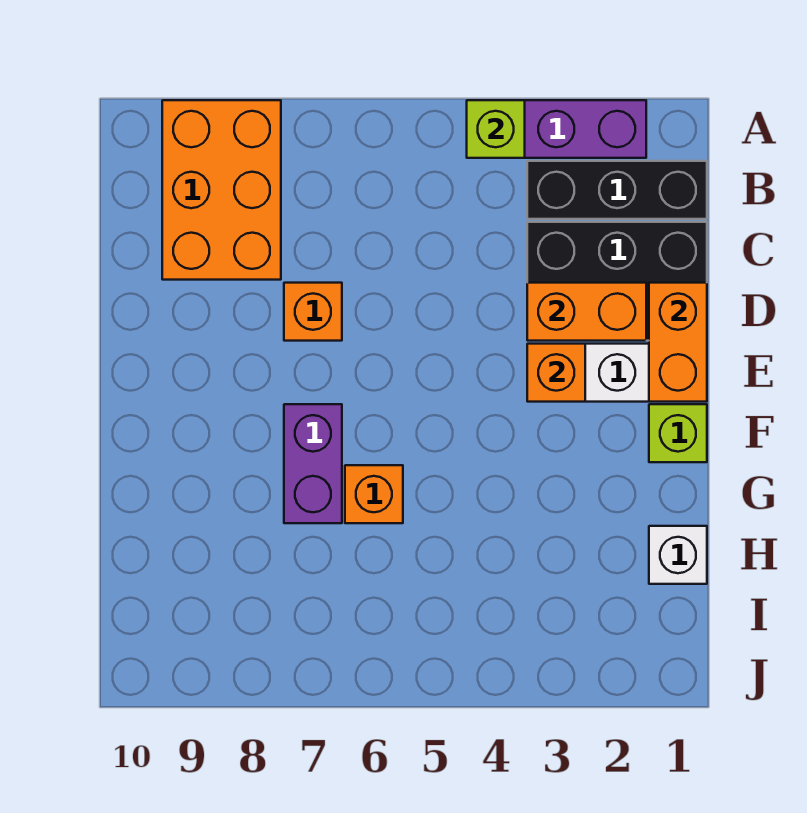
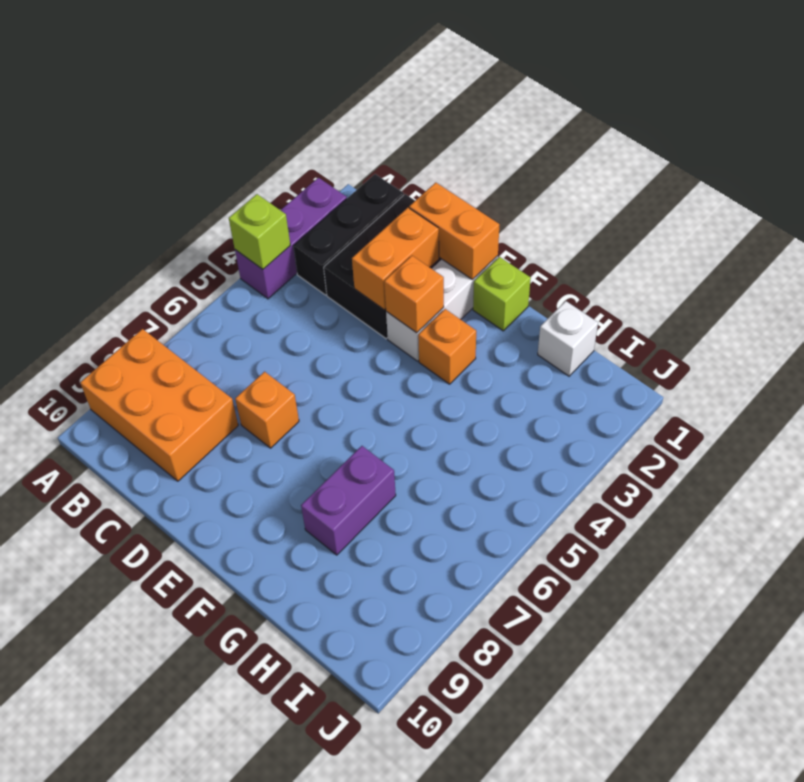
purple brick F7:G7 level 1 -> purple brick G7:G8 level 1
orange brick G6 level 1 -> orange brick F3 level 1

